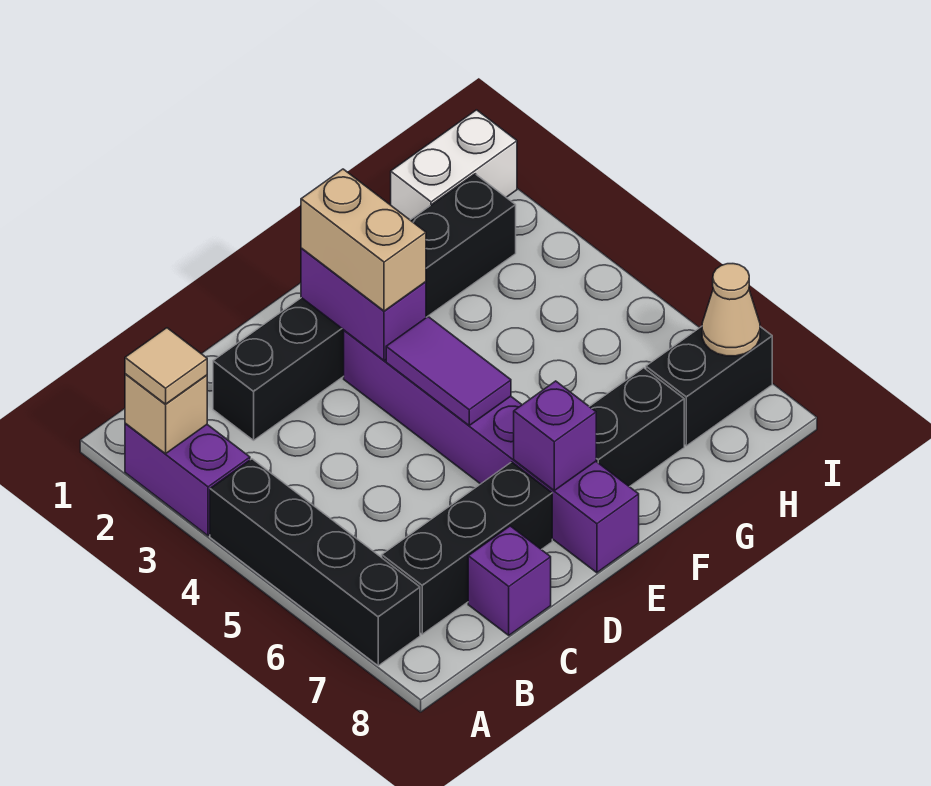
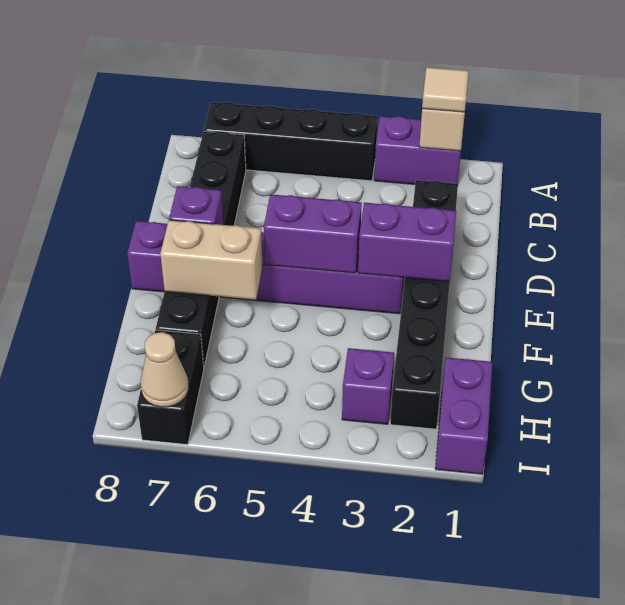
purple brick C8 level 1 -> purple brick H3 level 1
tan brick E2:E3 level 3 -> tan brick F6:F7 level 2
purple tile E4:E5 level 2 -> purple brick E4:E5 level 2
white brick H1:I1 level 1 -> purple brick H1:I1 level 1

